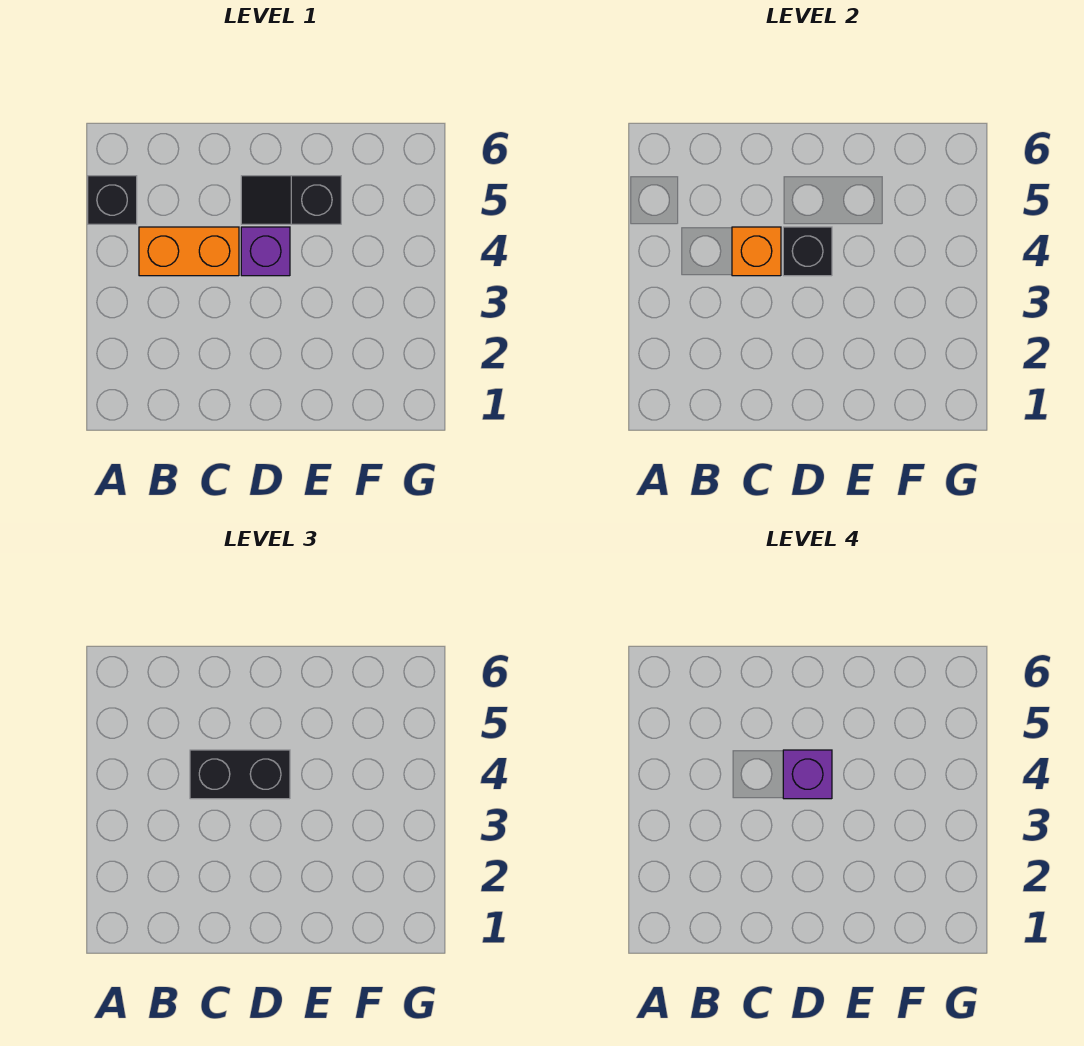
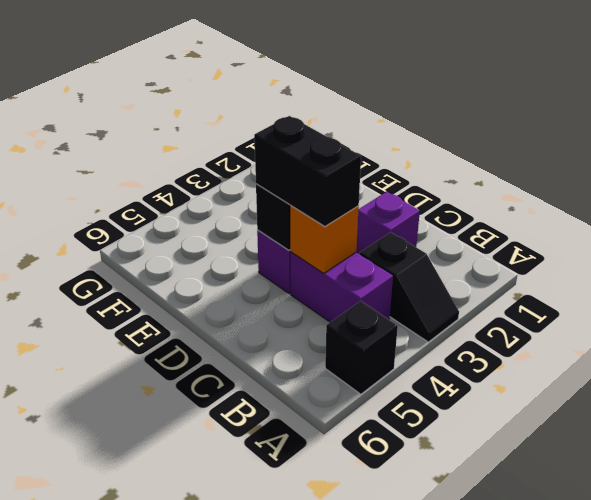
orange brick B4:C4 level 1 -> purple brick B4:C4 level 1
purple brick D4 level 4 -> purple brick C2 level 1
black slope D5:E5 level 1 top E -> black slope A3:B3 level 1 top B

